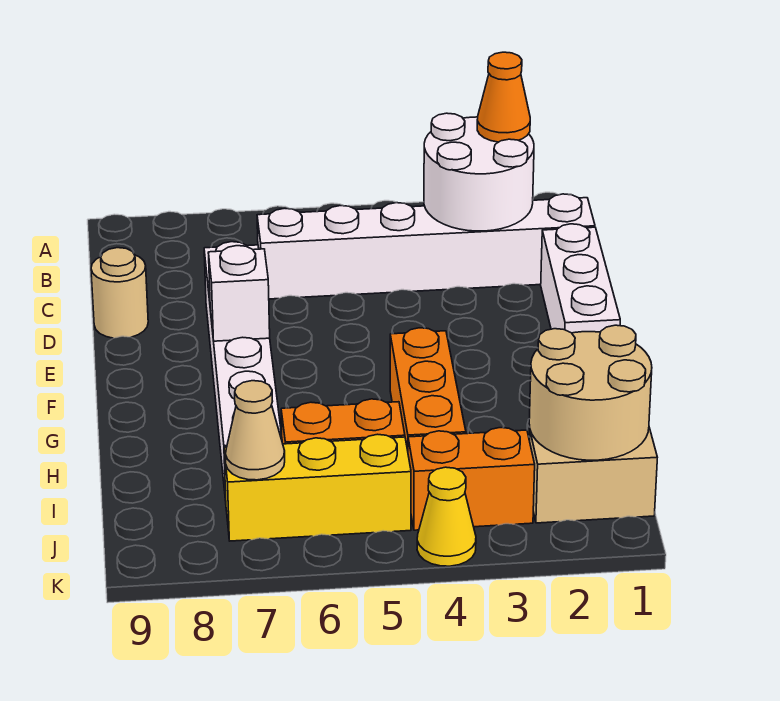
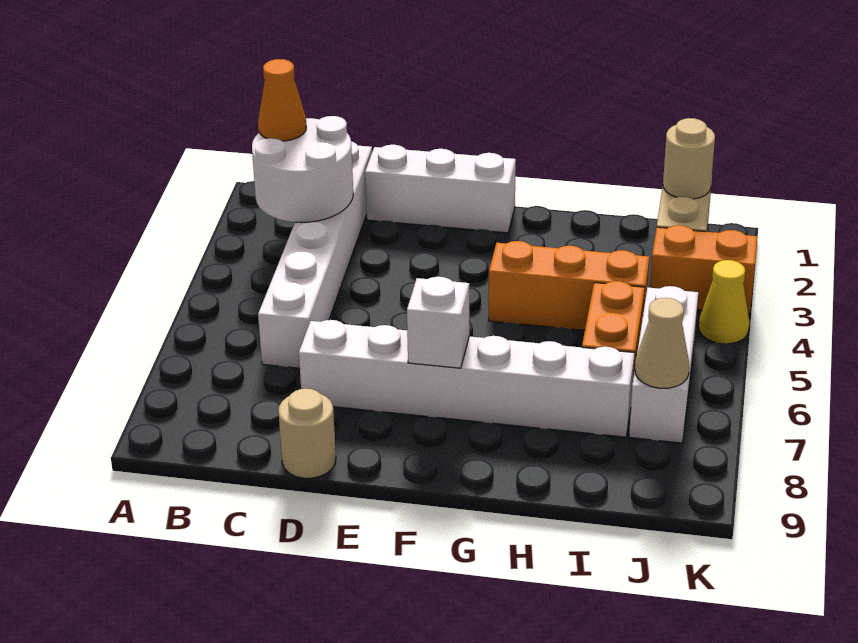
tan round brick I1:J2 level 2 -> tan round brick J1 level 2
orange brick J3:J4 level 1 -> orange brick J3:K3 level 1
yellow brick J5:J7 level 1 -> white brick J5:J7 level 1

